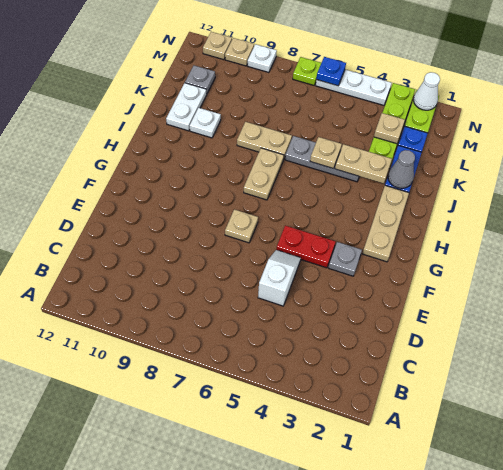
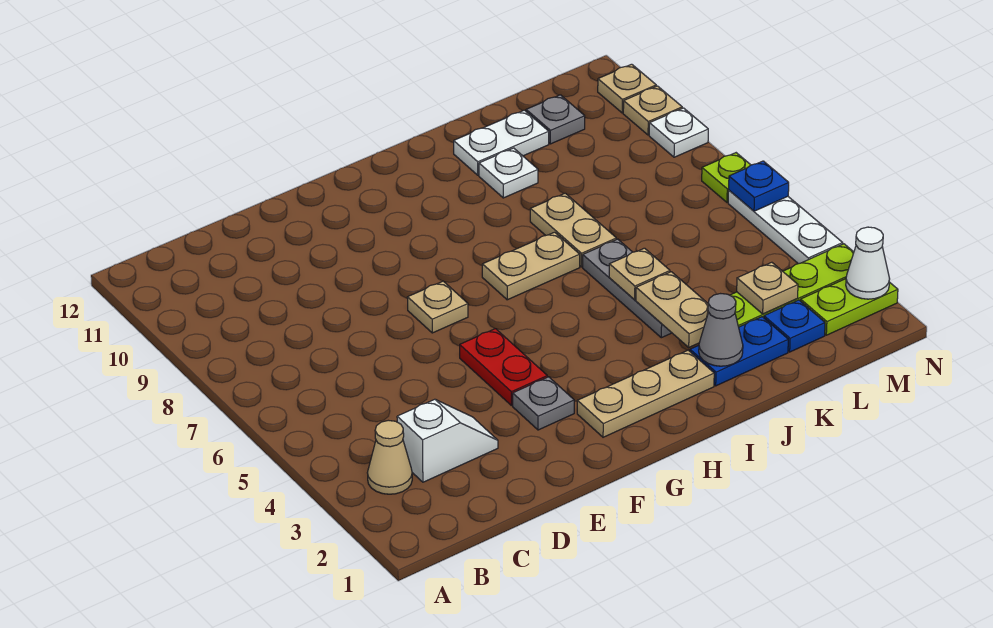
none -> tan cone B3 level 1
white slope D5:E5 level 1 top D -> white slope C3:D3 level 1 top C

